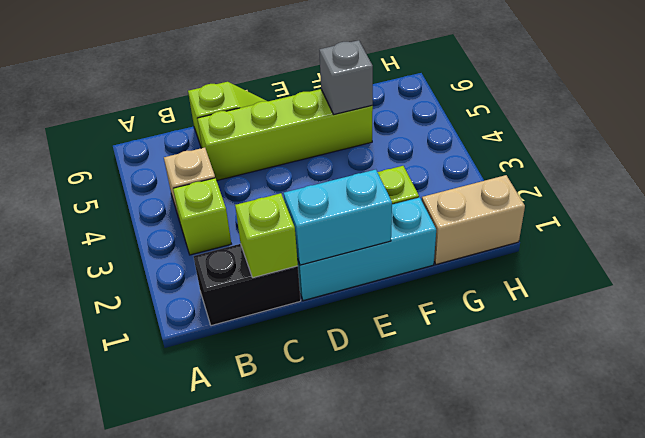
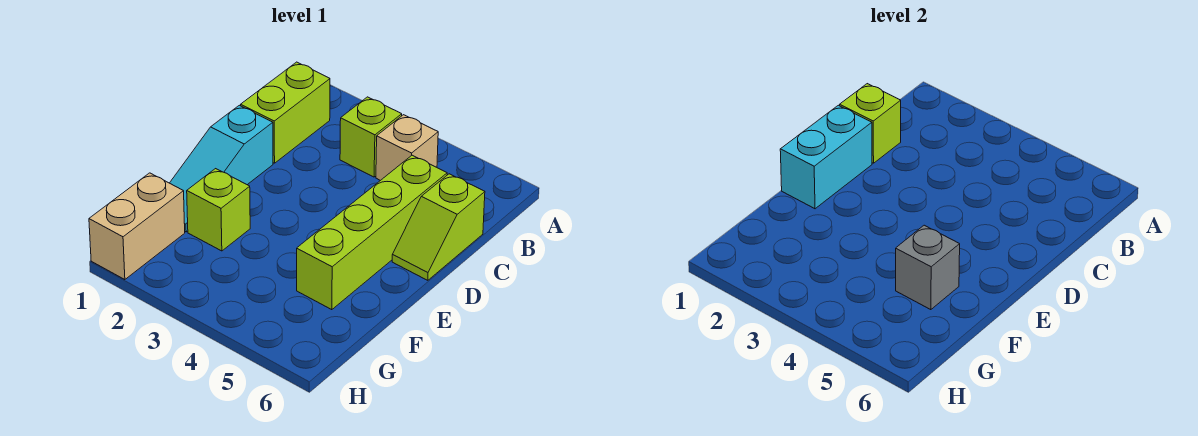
black brick B1:C1 level 1 -> lime brick B1:C1 level 1
cyan brick D1:F1 level 1 -> cyan slope D1:F1 level 1 top D

